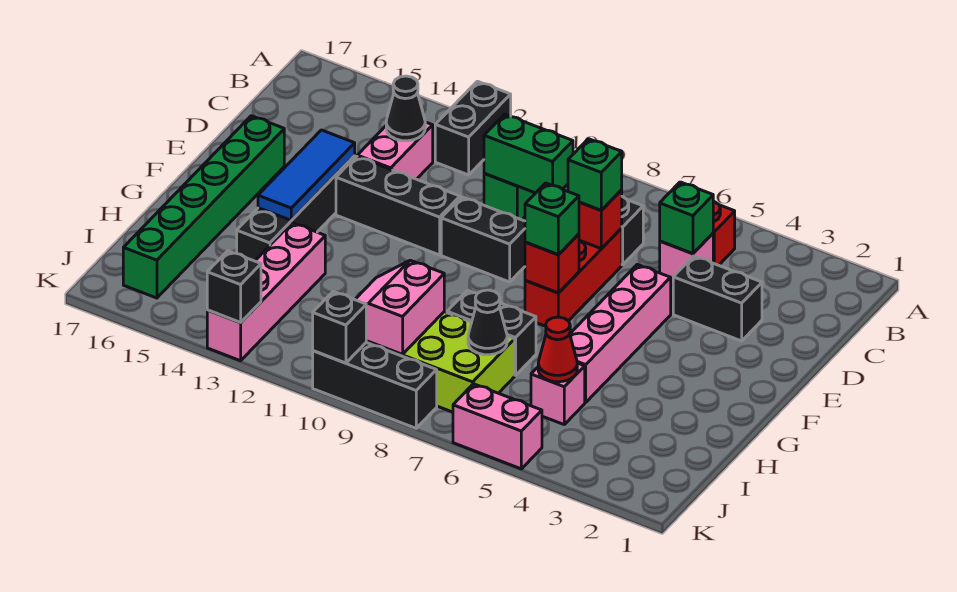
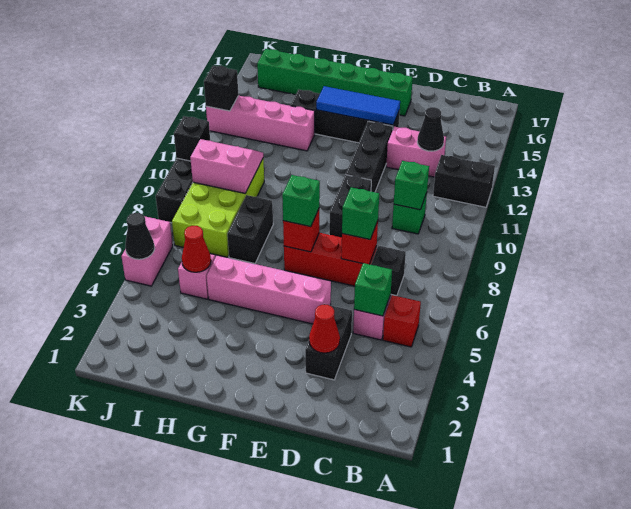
green brick C9:C10 level 2 -> green brick C10 level 2
none -> red cone D3 level 2
black cone I7 level 2 -> black cone K5 level 2

